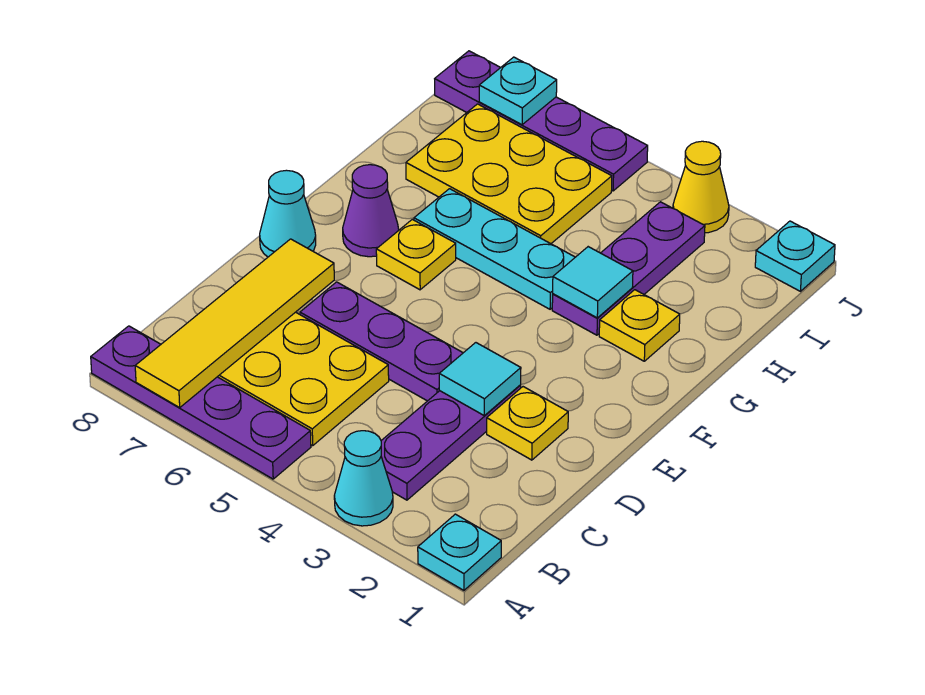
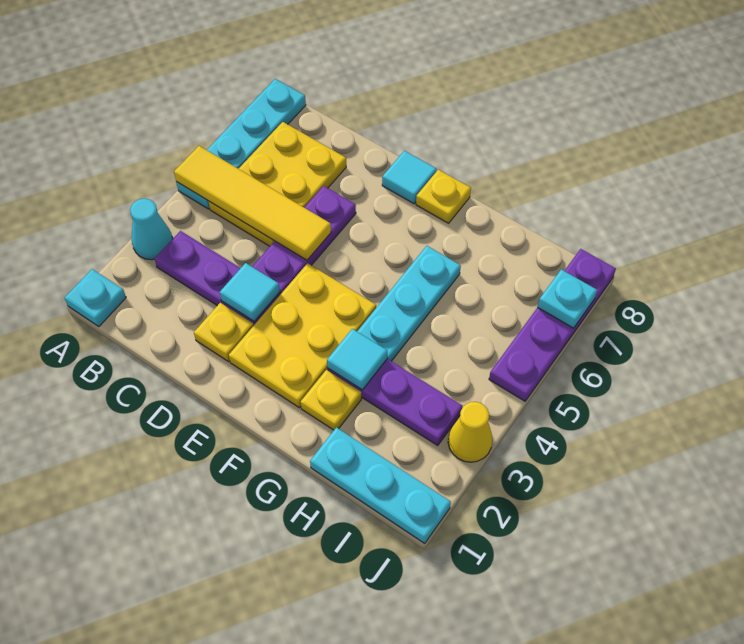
purple plate A5:A8 level 1 -> cyan plate A5:A8 level 1
yellow tile A7:D7 level 2 -> yellow tile A5:D5 level 2
cyan cone E8 level 1 -> cyan tile E8 level 1
yellow plate F6 level 1 -> yellow plate F8 level 1
purple cone F7 level 1 -> none
yellow plate H5:I7 level 1 -> yellow plate E2:F4 level 1
cyan plate J1 level 1 -> cyan plate H1:J1 level 1

